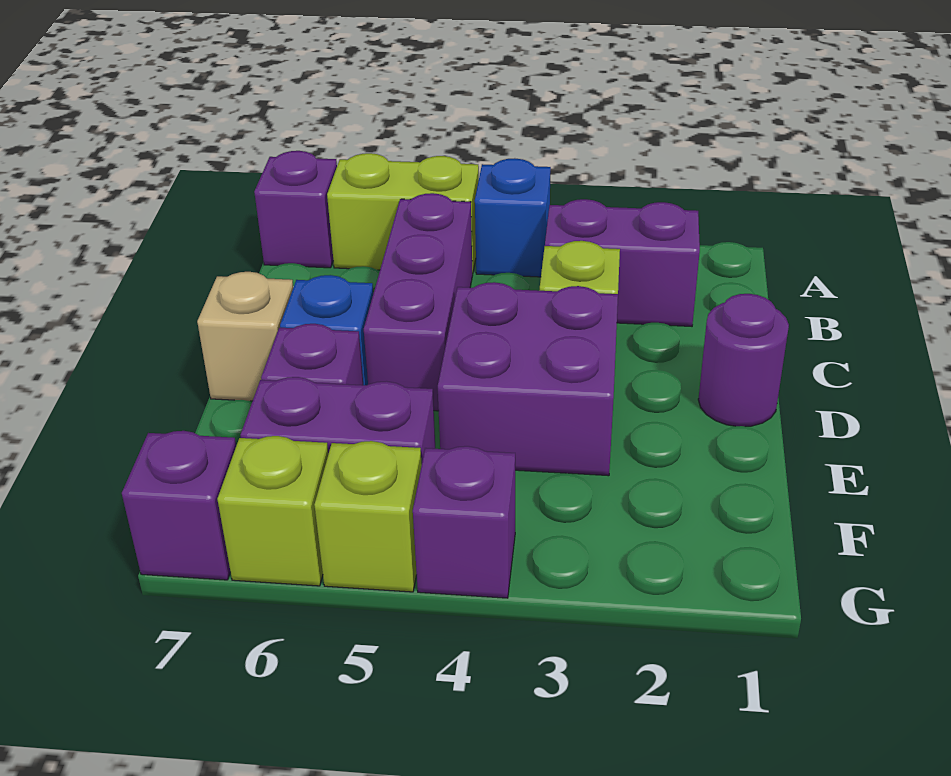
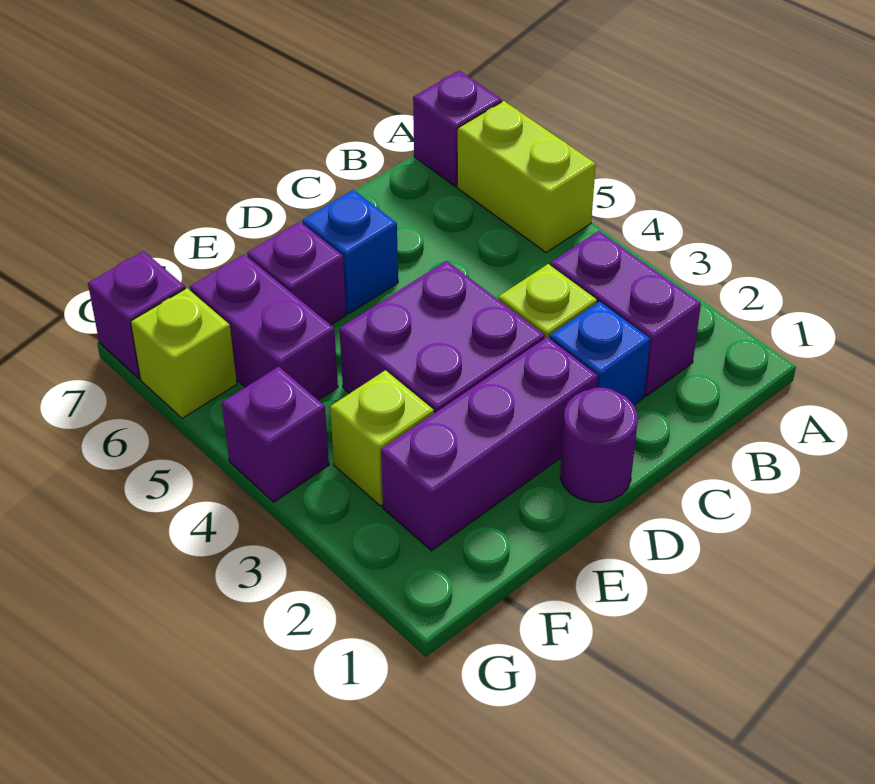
blue brick A4 level 1 -> blue brick C2 level 1
purple brick B5:D5 level 1 -> purple brick D2:F2 level 1
tan brick D7 level 1 -> none
lime brick G5 level 1 -> lime brick F3 level 1

